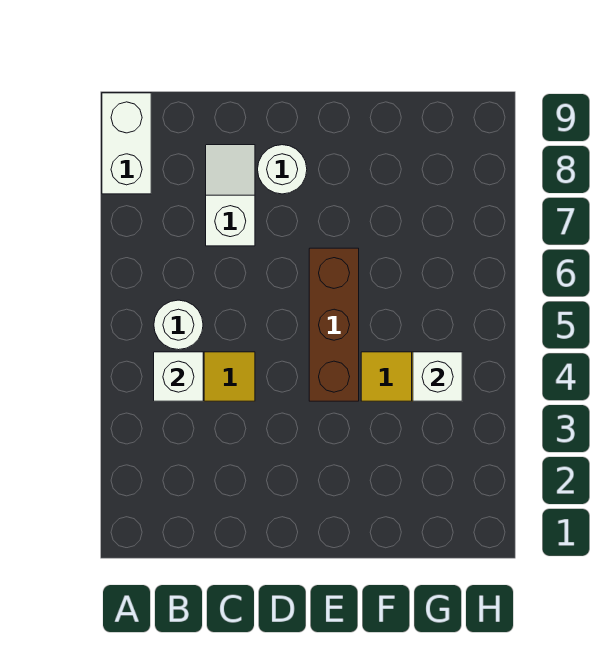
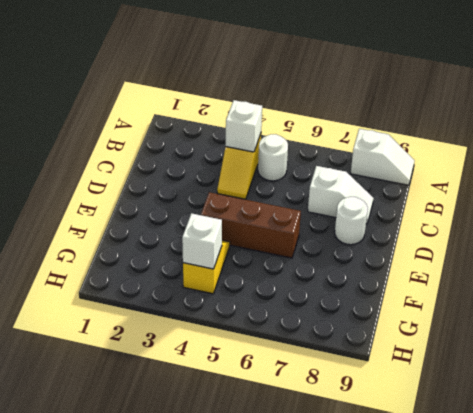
white brick A8:A9 level 1 -> white slope A8:A9 level 1 top 8

